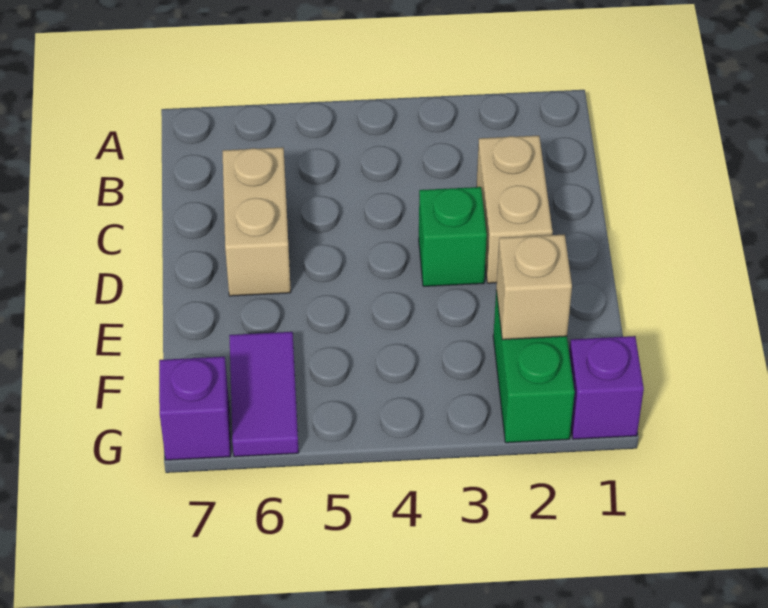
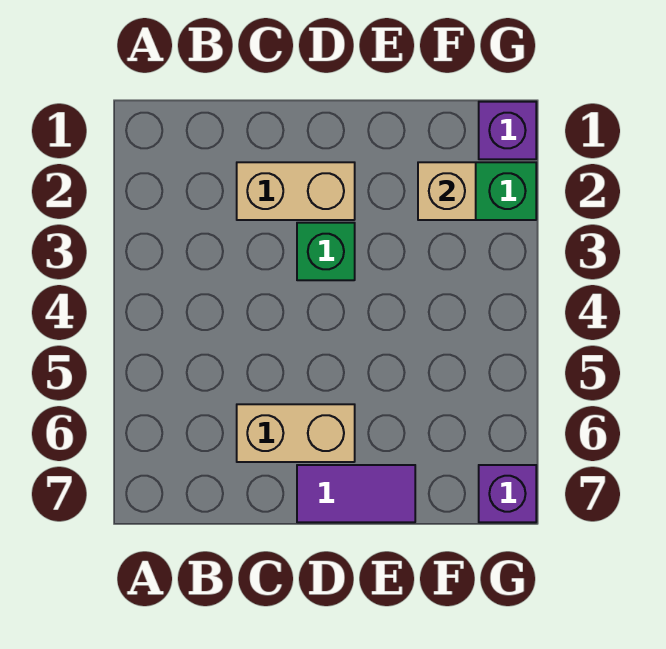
purple tile F6:G6 level 1 -> purple tile D7:E7 level 1

